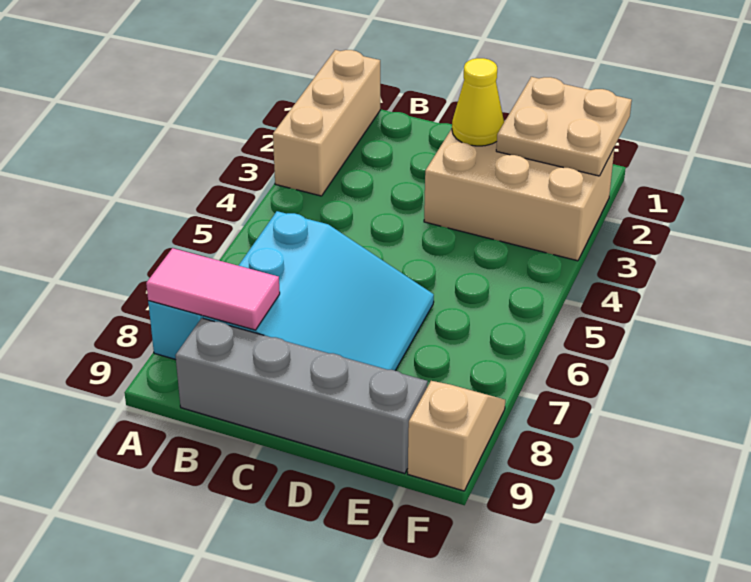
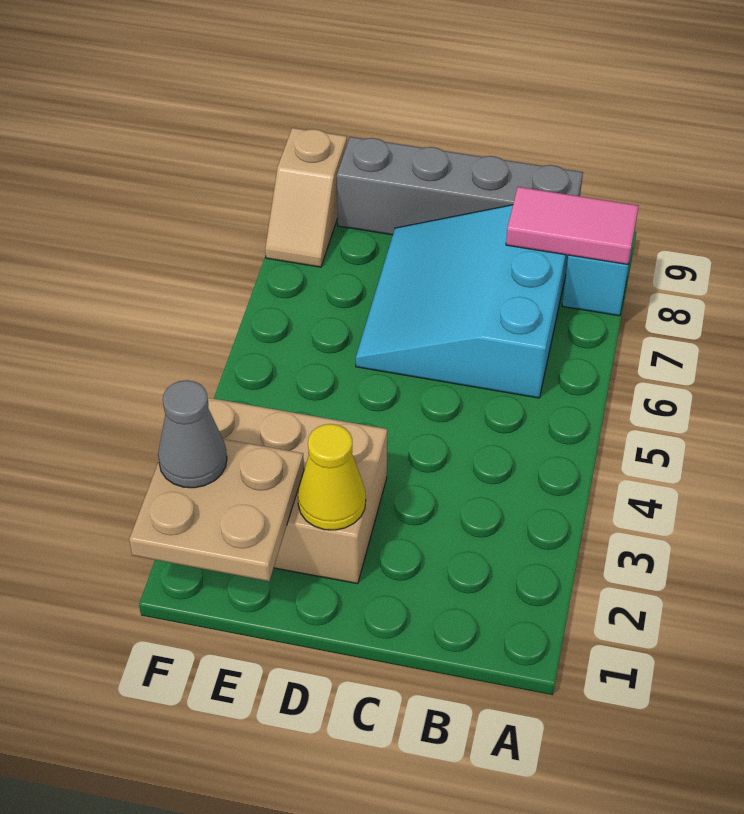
tan brick A1:A3 level 1 -> none
none -> grey cone F2 level 3

